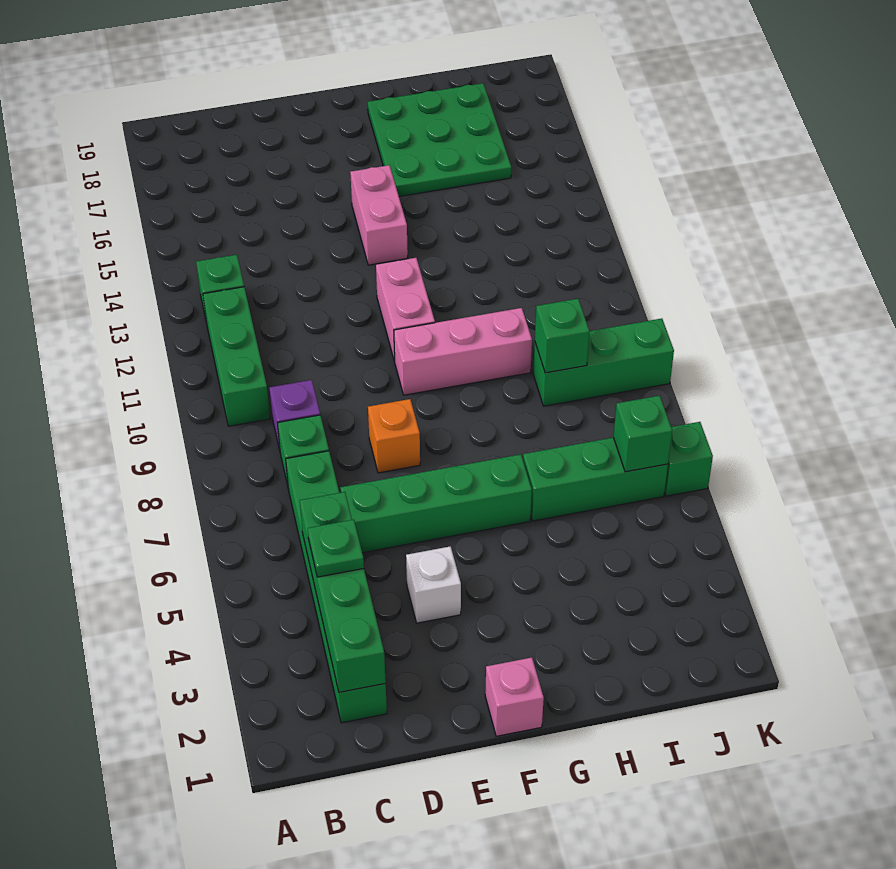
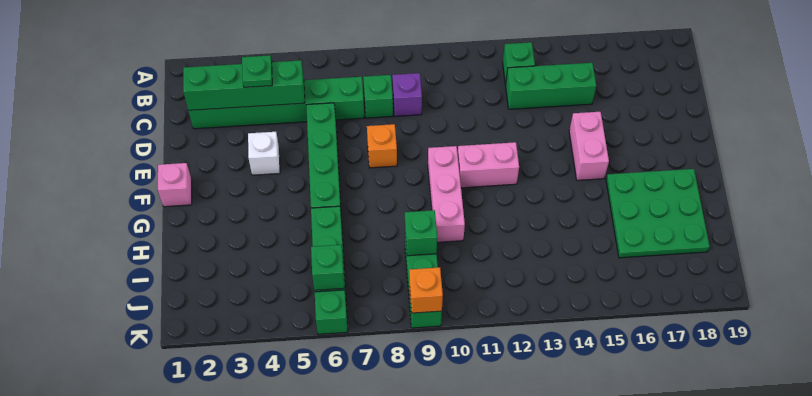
green brick B10:B12 level 1 -> green brick C13:C15 level 1
pink brick F14:F15 level 1 -> pink brick E15:F15 level 1
none -> orange brick K9 level 2

